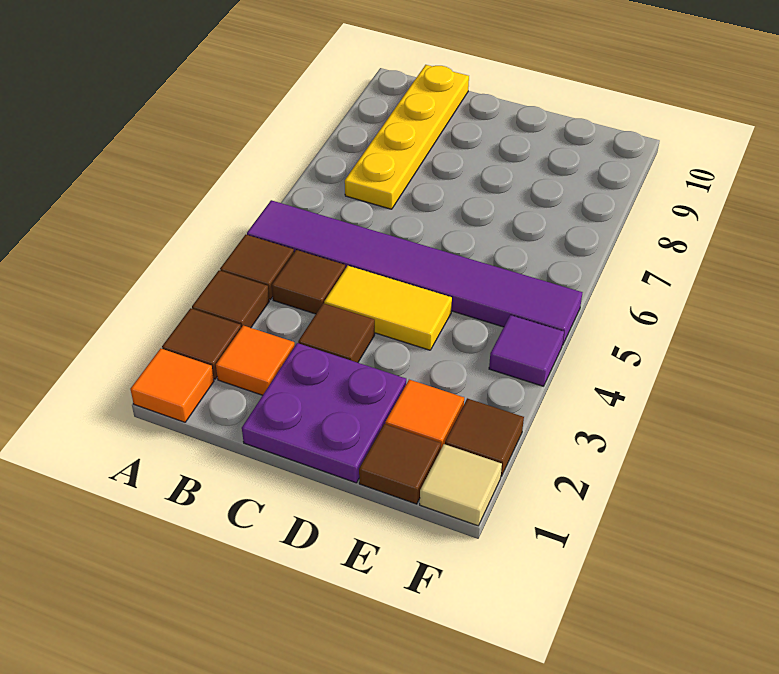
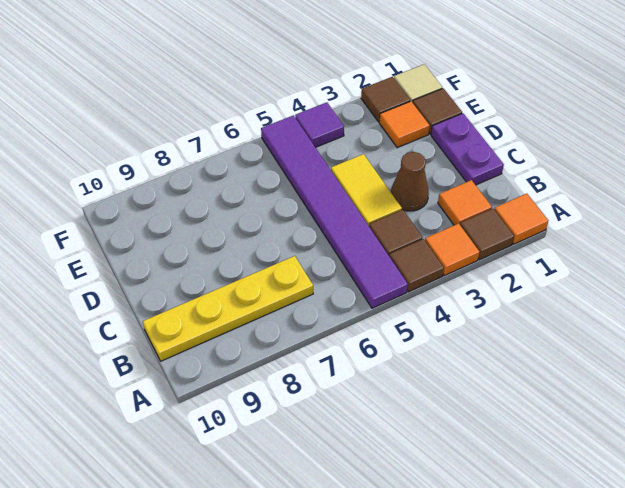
brown tile A3 level 1 -> orange tile A3 level 1
purple plate C1:D2 level 1 -> purple plate C1:D1 level 1
brown tile C3 level 1 -> brown cone C3 level 1

